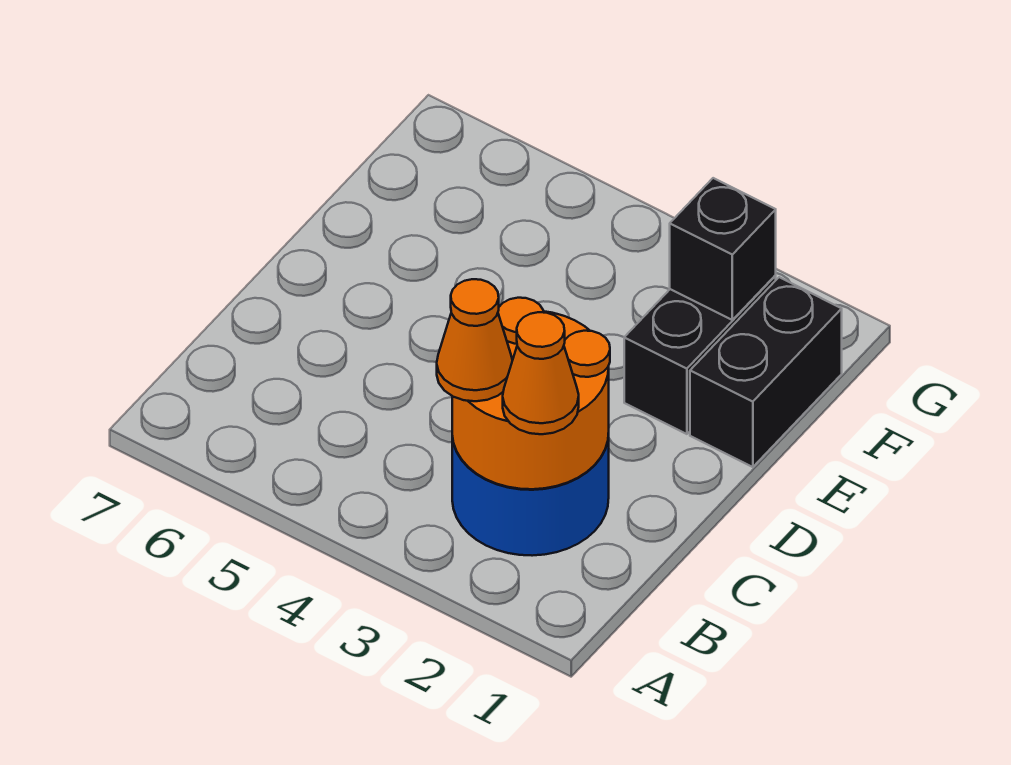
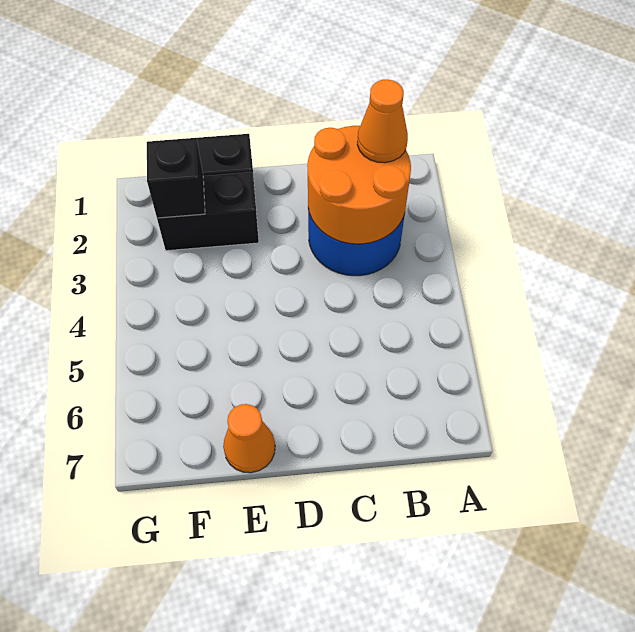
orange cone B3 level 3 -> orange cone E7 level 1

